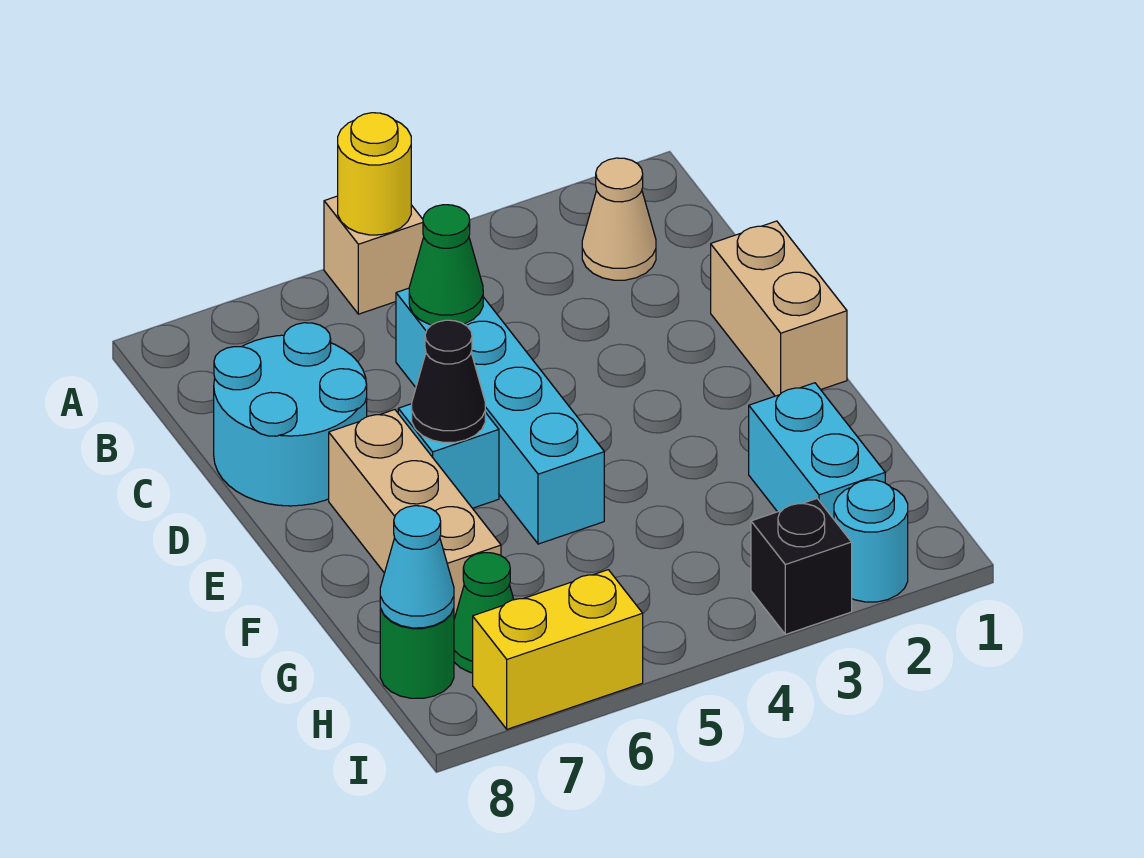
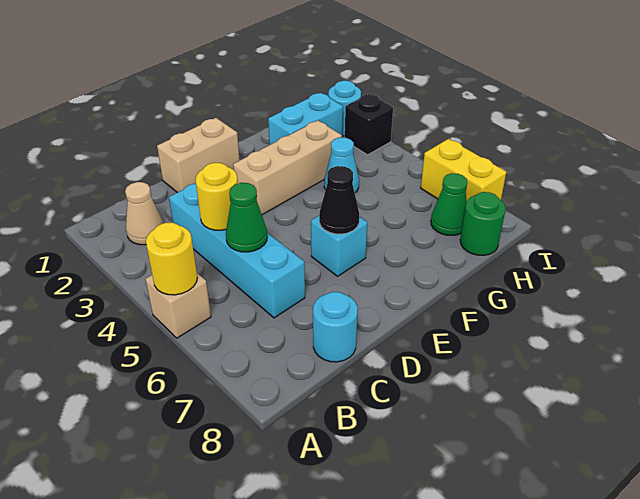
none -> yellow round brick C4 level 2
cyan brick C5:F5 level 1 -> cyan brick C3:C6 level 1
cyan round brick C7:D8 level 1 -> cyan round brick C8 level 1
tan brick E7:G7 level 1 -> tan brick E3:G3 level 1
cyan cone H8 level 2 -> cyan cone G4 level 1

